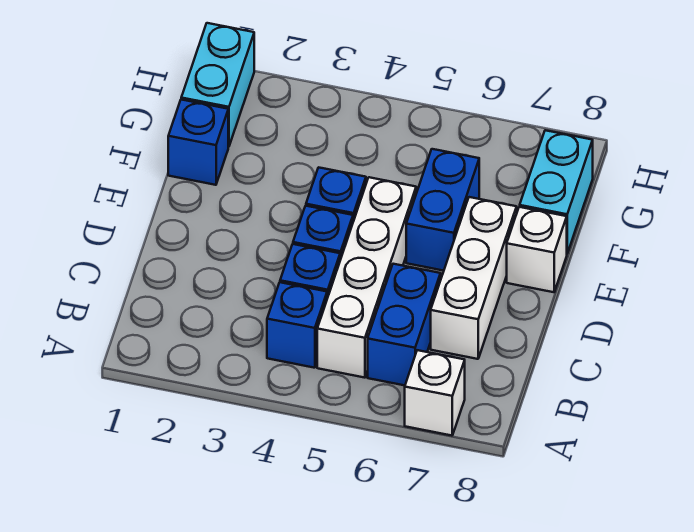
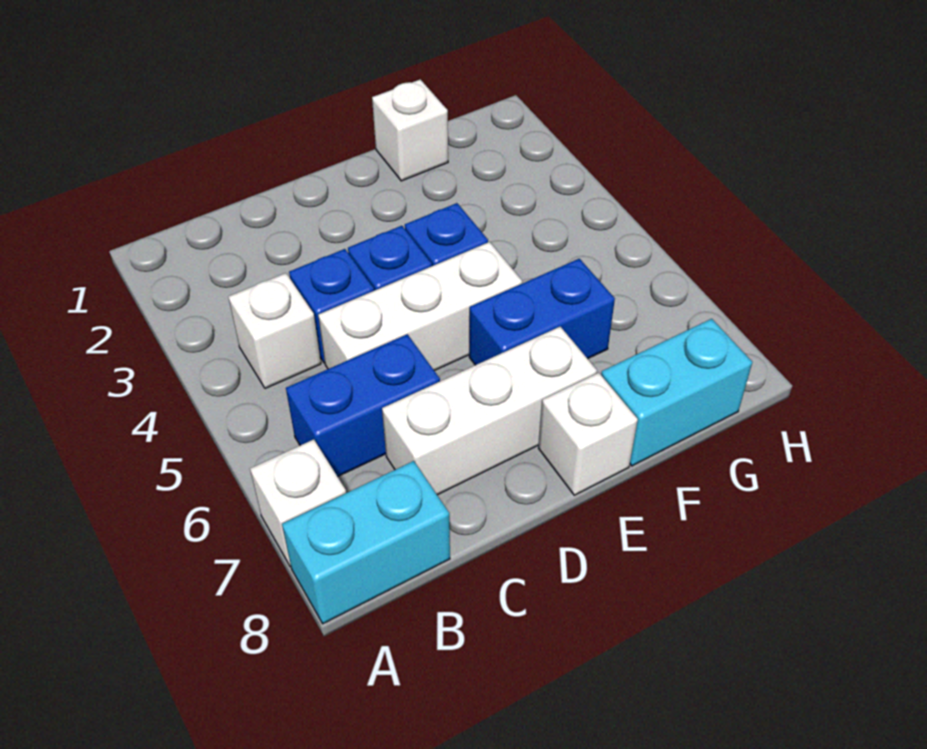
blue brick B4 level 1 -> white brick B4 level 1
white brick B5:E5 level 1 -> white brick C5:E5 level 1
blue brick F1 level 1 -> white brick F1 level 1
cyan brick G1:H1 level 1 -> cyan brick A8:B8 level 1

